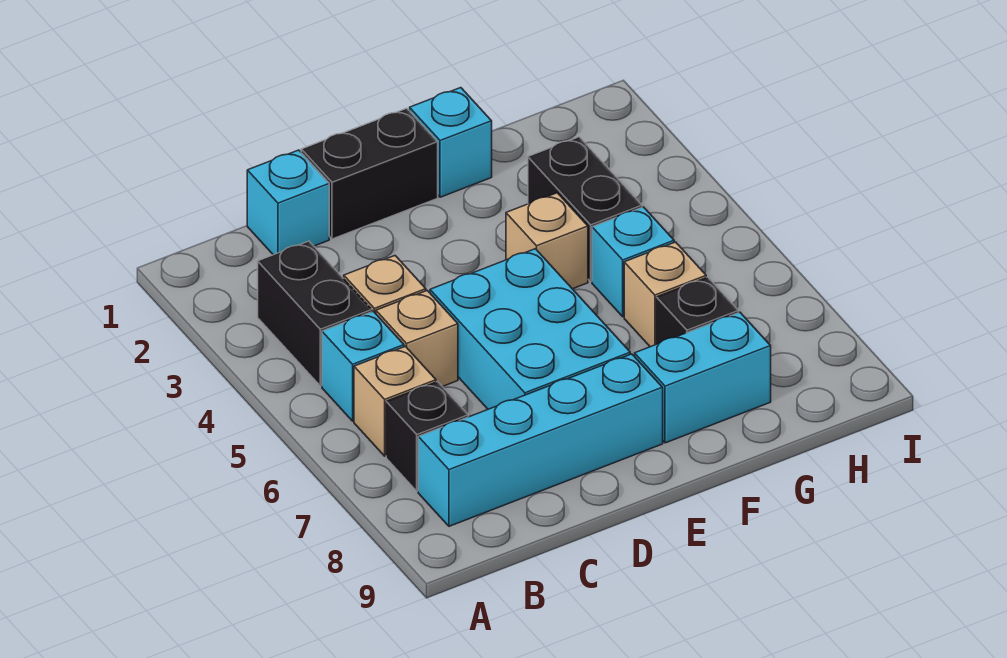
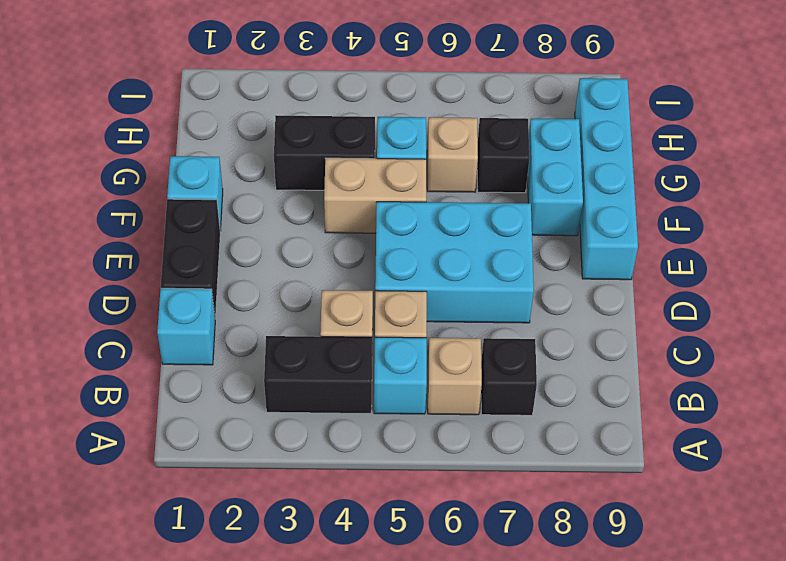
cyan brick B8:E8 level 1 -> cyan brick E9:H9 level 1
tan brick F4 level 1 -> tan brick F4:F5 level 1

